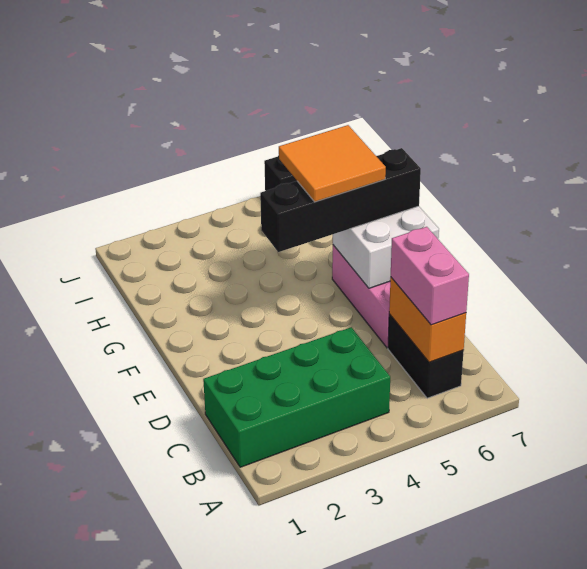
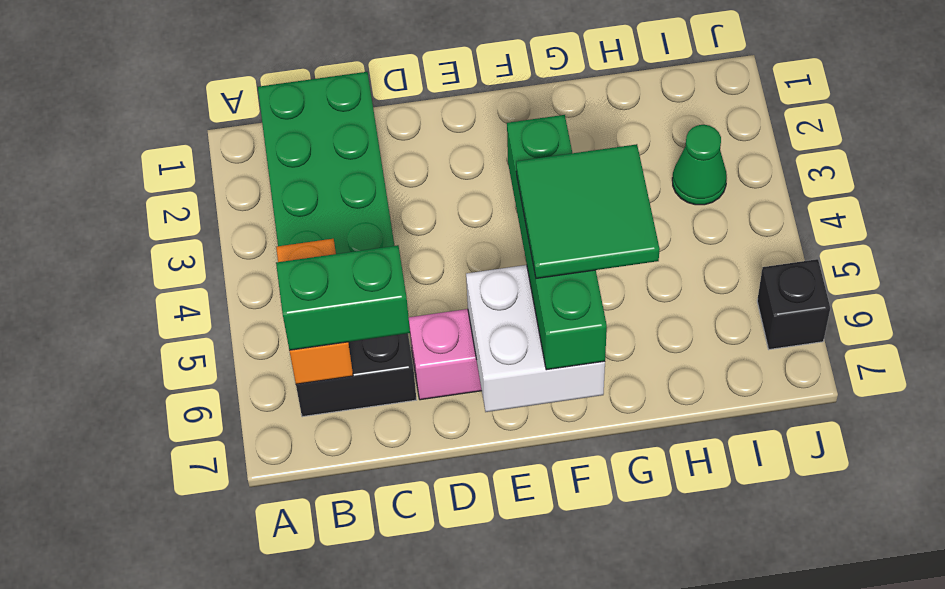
orange brick B6:C6 level 2 -> orange brick B5:B6 level 2
pink brick B6:C6 level 3 -> green brick B6:C6 level 3
black brick F4:F7 level 3 -> green brick F4:F7 level 3
orange tile F5:G6 level 4 -> green tile F5:G6 level 4
none -> green cone I3 level 1

